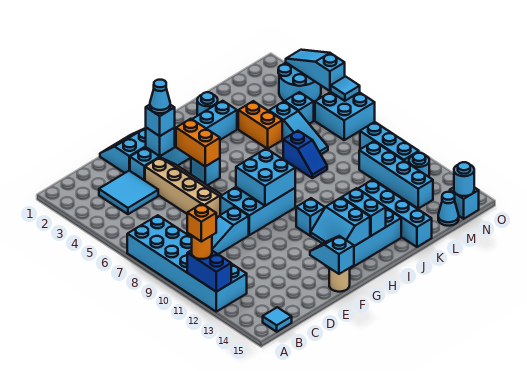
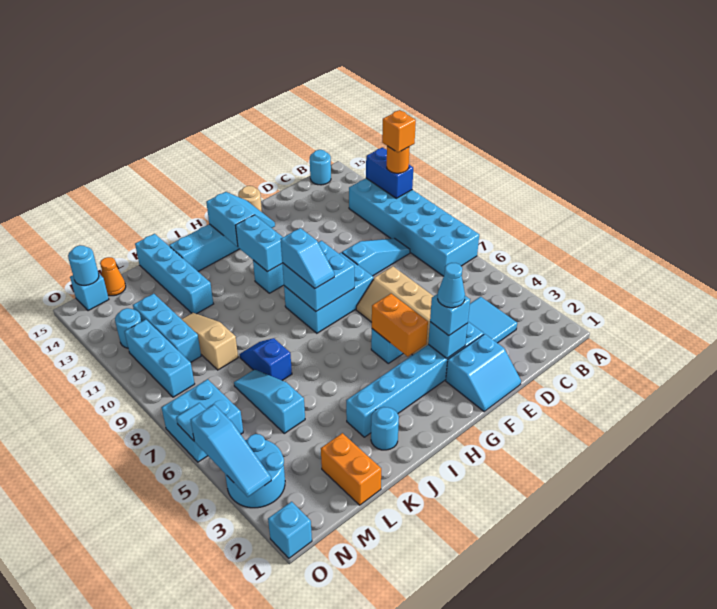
cyan tile B15 level 1 -> cyan round brick B15 level 1
cyan slope F14:F15 level 2 top 15 -> cyan slope H8:H9 level 3 top 9
cyan brick I13:I14 level 2 -> cyan brick H11:H12 level 2
orange brick K4:K5 level 1 -> orange brick L1:L2 level 1
none -> tan slope L9:L11 level 1 top 9
cyan brick M5 level 1 -> cyan brick O1 level 1
cyan brick M10:M13 level 1 -> cyan brick M10:M12 level 1
cyan cone M15 level 1 -> orange cone M15 level 1

